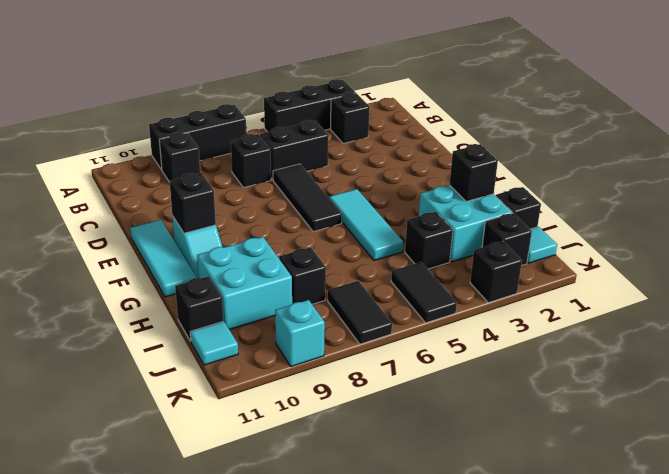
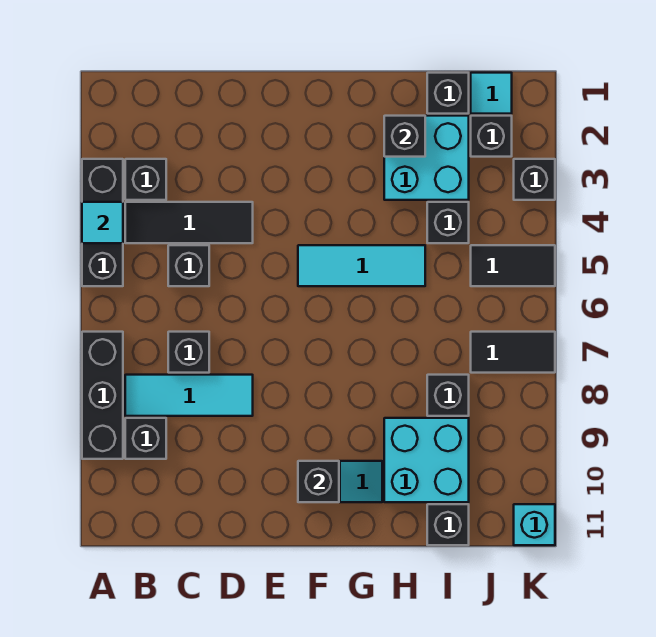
black brick C5:C6 level 1 -> black brick C5 level 1
black tile D6:F6 level 1 -> black tile B4:D4 level 1
cyan tile E11:G11 level 1 -> cyan tile B8:D8 level 1
cyan tile J11 level 1 -> cyan tile A4 level 2
cyan brick K9 level 1 -> cyan brick K11 level 1

